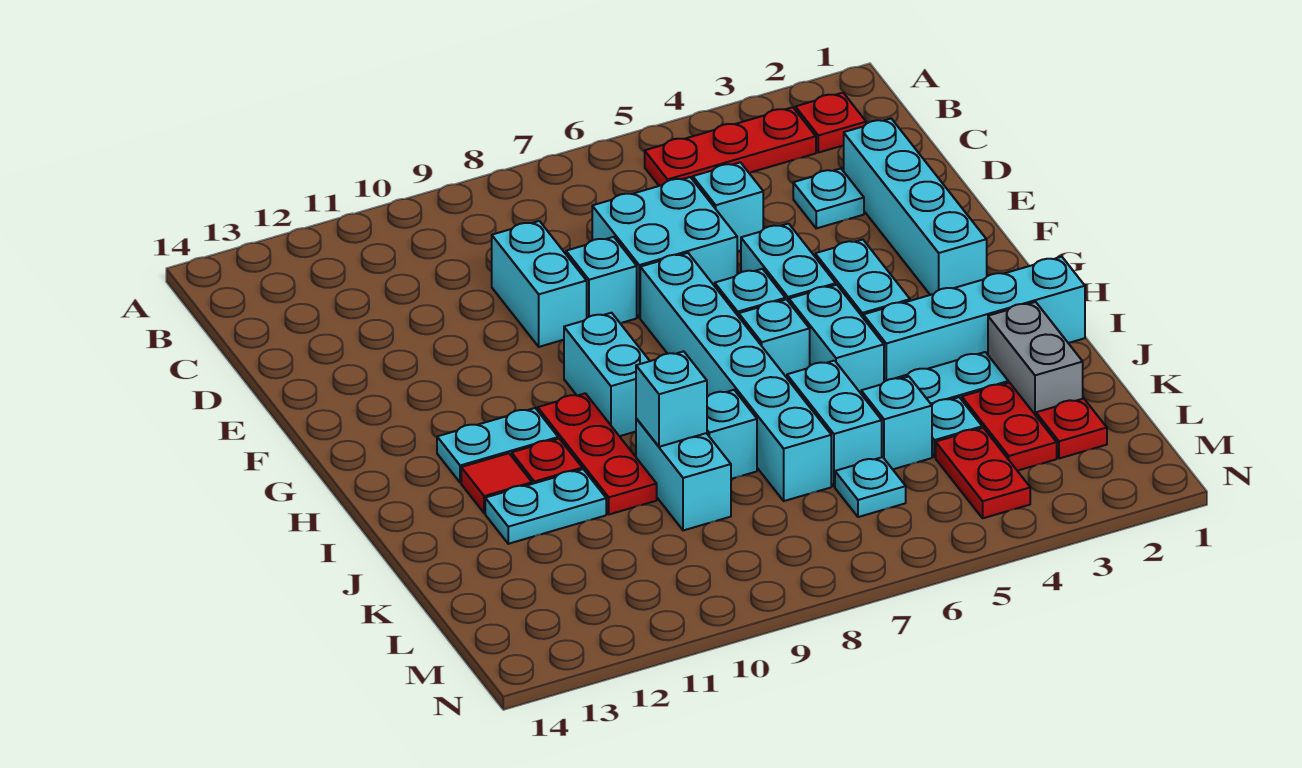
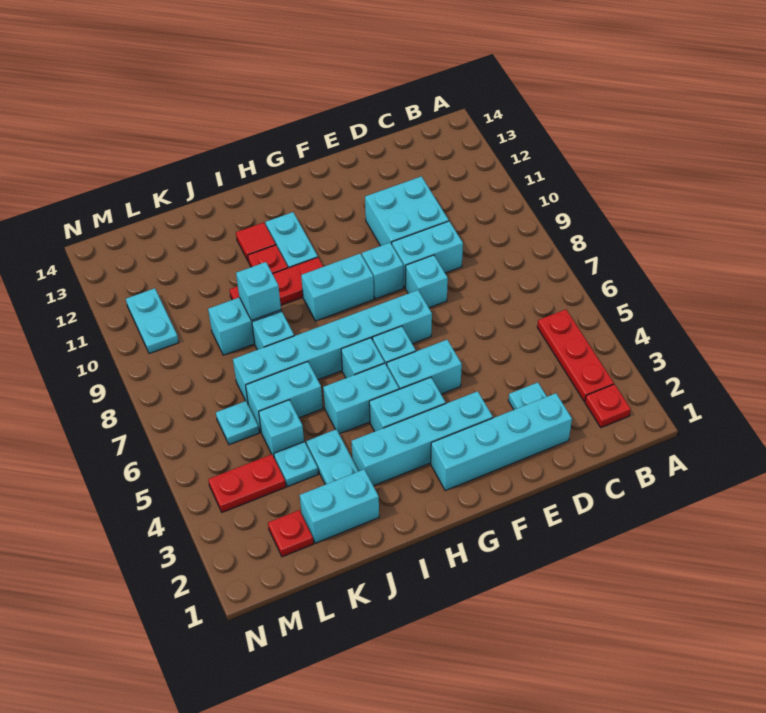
cyan brick D5 level 1 -> cyan brick F9 level 1
cyan brick D6:E7 level 1 -> cyan brick D10:E11 level 1
cyan brick I1:I4 level 1 -> cyan brick F3:I3 level 1
grey brick J2:K2 level 1 -> cyan brick J2:K2 level 1
cyan plate J11:J12 level 1 -> cyan plate M10:M11 level 1
red plate K3:L3 level 1 -> none

